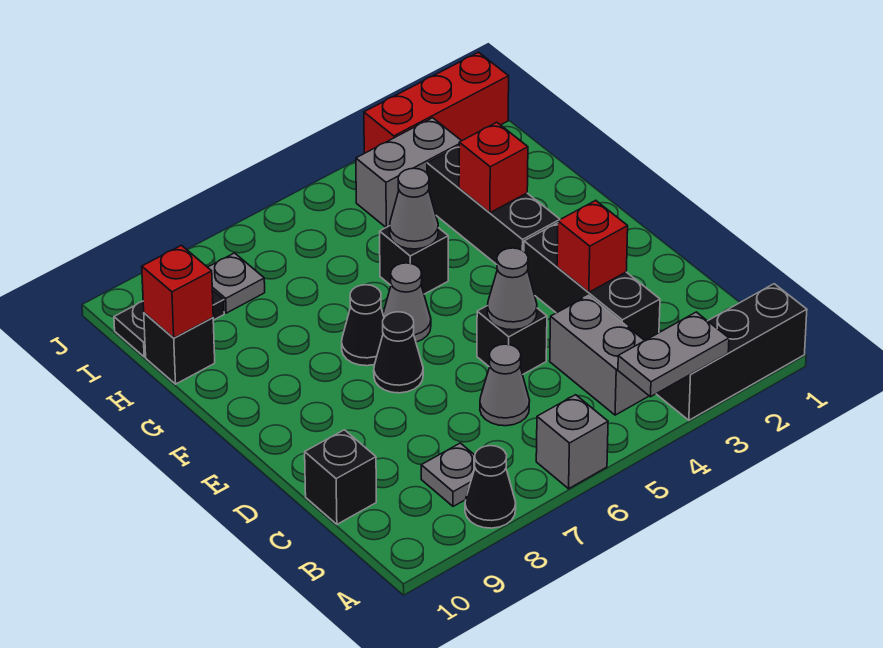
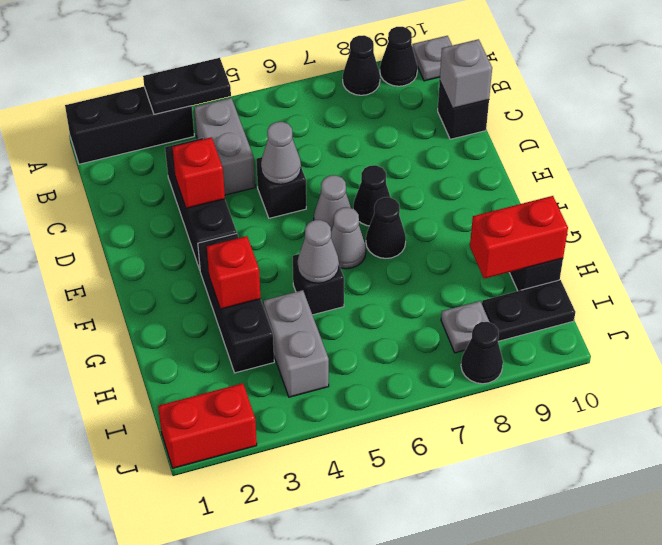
grey plate A3:A4 level 2 -> black plate A3:A4 level 2
grey brick A6 level 1 -> grey brick C10 level 2
none -> black cone A9 level 1
grey plate B8 level 1 -> grey plate A10 level 1
grey cone C6 level 1 -> grey cone E6 level 1
red brick H10 level 2 -> red brick H9:H10 level 2
grey brick I3:I4 level 1 -> grey brick H4:I4 level 1
red brick J1:J3 level 1 -> red brick J1:J2 level 1
none -> black cone J8 level 1

